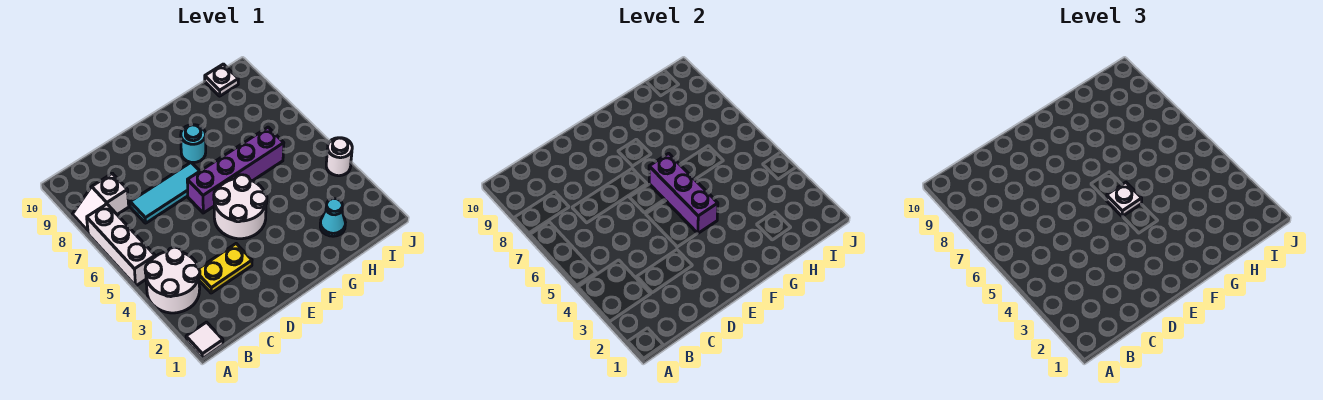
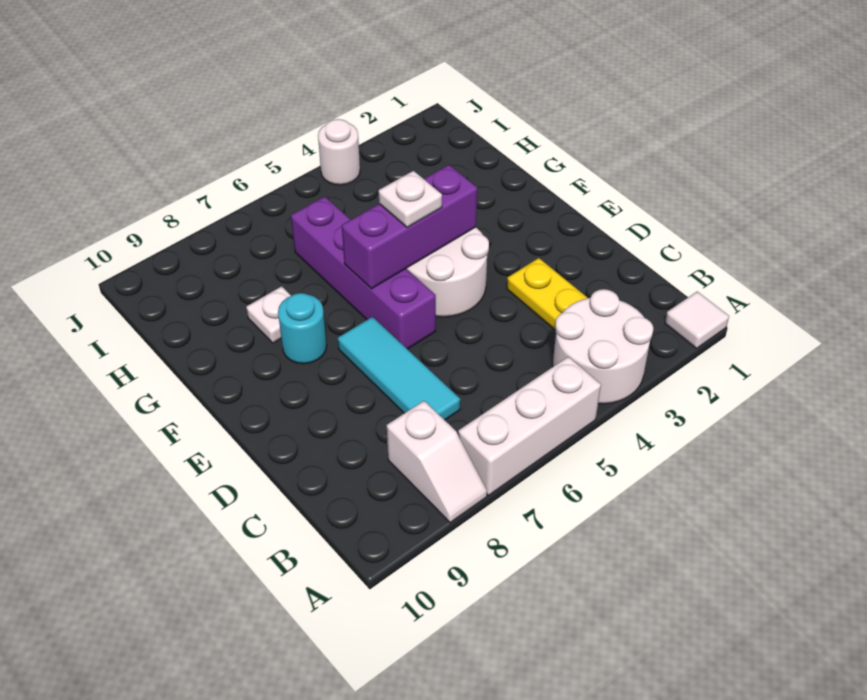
cyan cone H2 level 1 -> none
white plate I10 level 1 -> white plate G8 level 1

